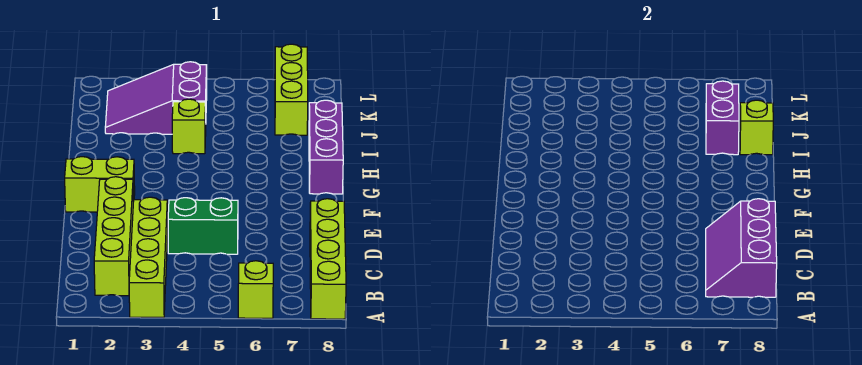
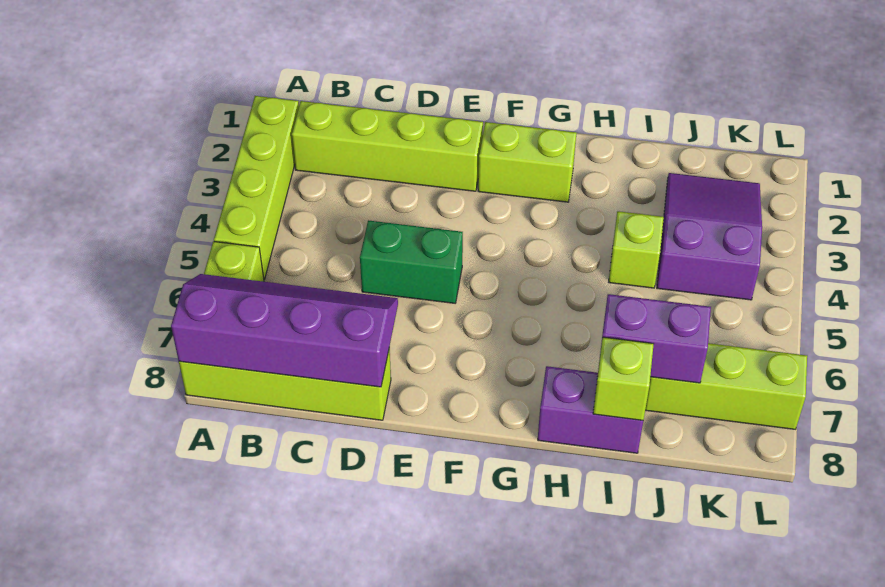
lime brick A3:D3 level 1 -> lime brick A2:A5 level 1
purple slope B7:D8 level 2 top 8 -> purple slope A7:D8 level 2 top 8
green brick D4:D5 level 1 -> green brick D5:E5 level 1
lime brick F1:F2 level 1 -> lime brick F2:G2 level 1
purple brick G8:I8 level 1 -> purple brick H8:I8 level 1

